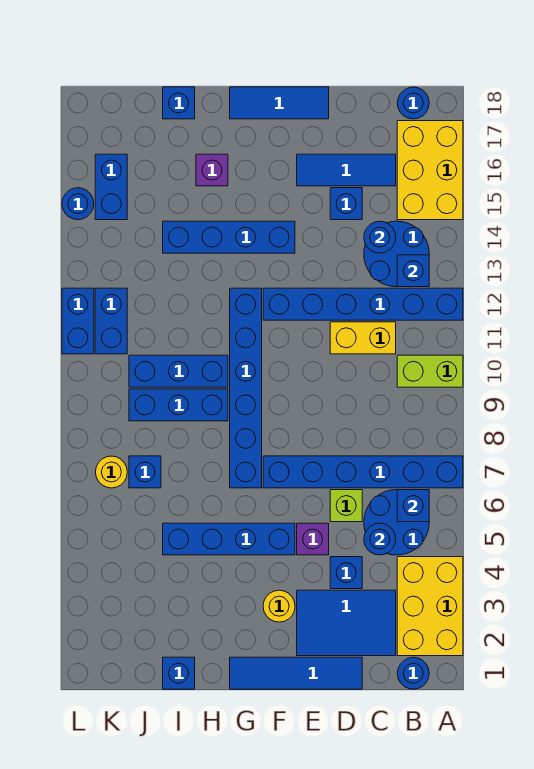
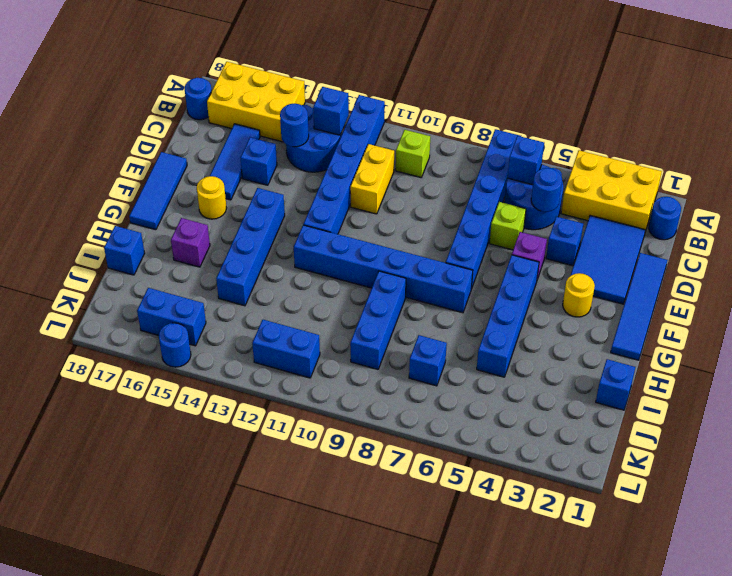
lime brick A10:B10 level 1 -> lime brick B10 level 1
blue brick H10:J10 level 1 -> none
yellow round brick K7 level 1 -> yellow round brick F16 level 1
blue brick L11:L12 level 1 -> none

